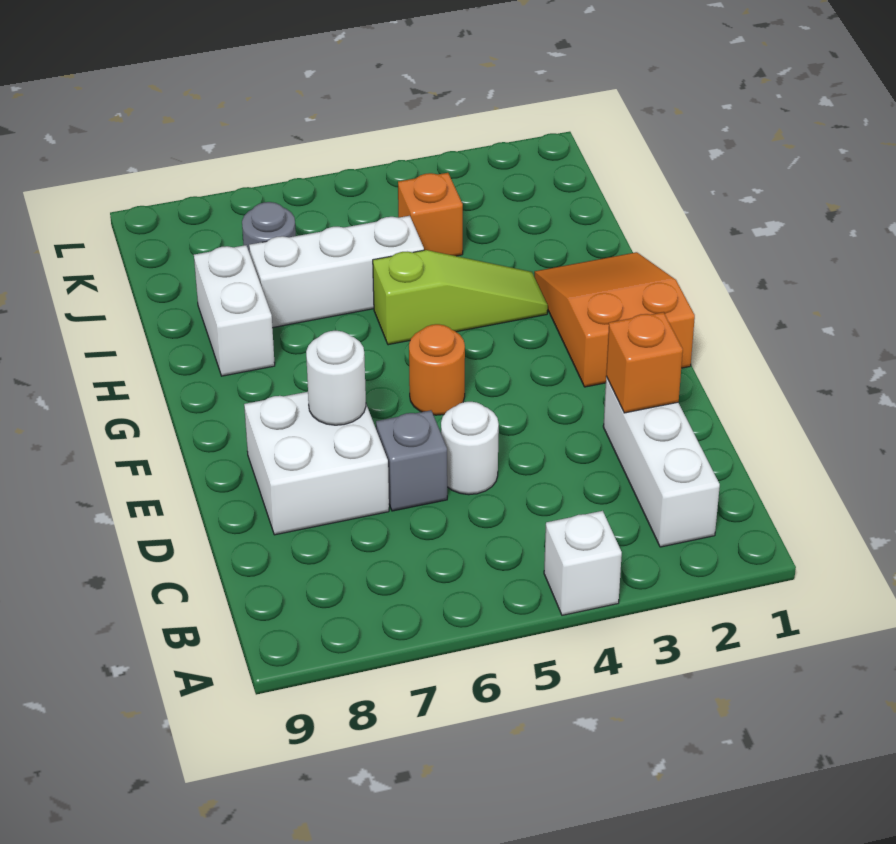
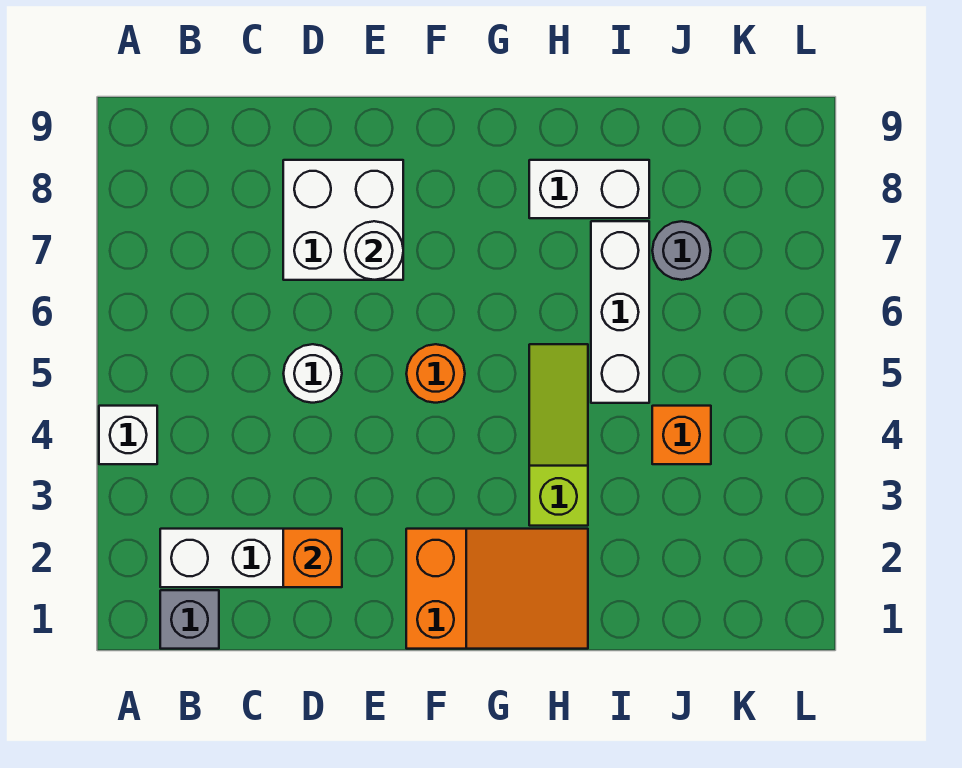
grey brick D6 level 1 -> grey brick B1 level 1
lime slope H3:H5 level 1 top 5 -> lime slope H3:H5 level 1 top 3

